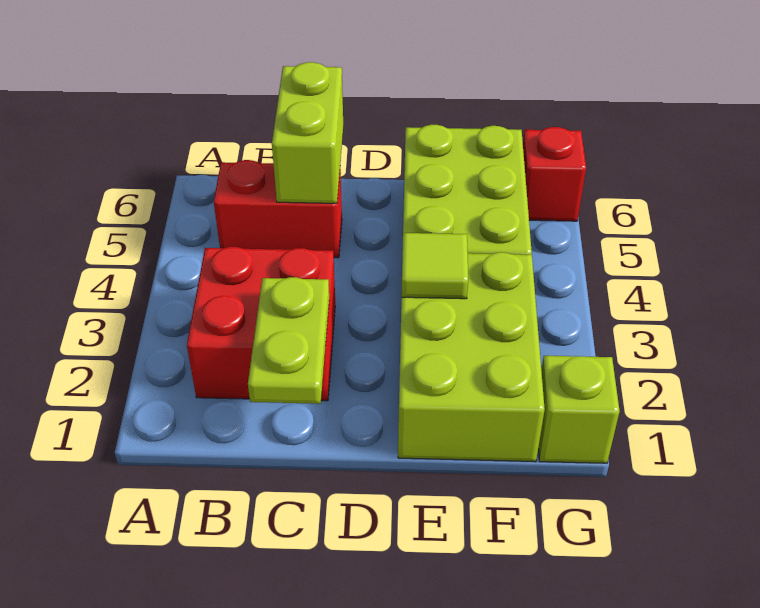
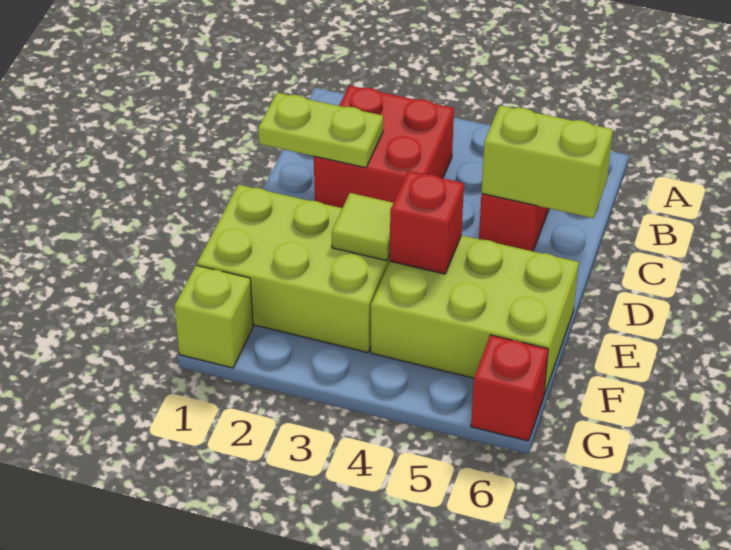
none -> red brick E4 level 2

